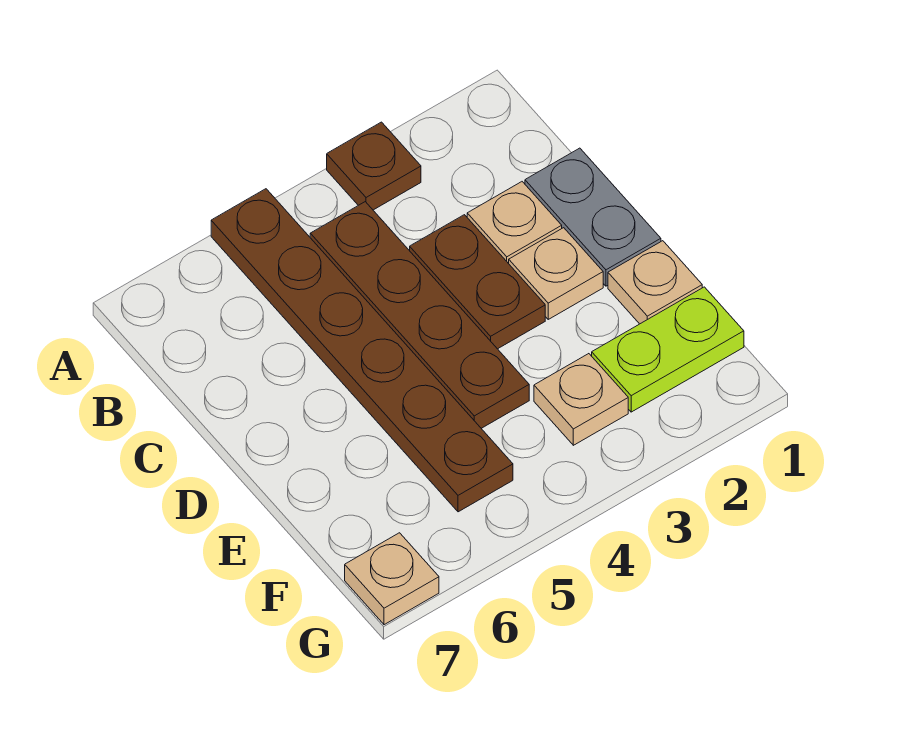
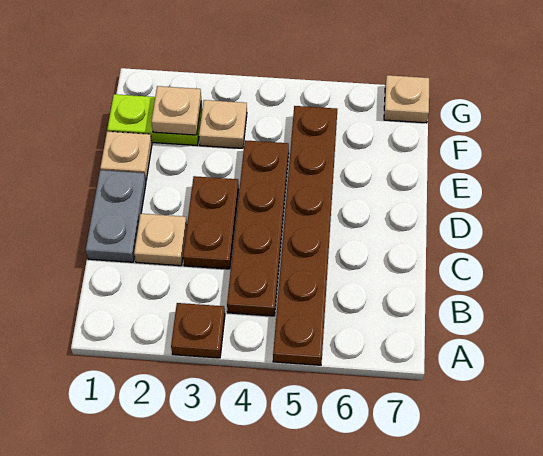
tan plate D2 level 1 -> tan plate F2 level 2

